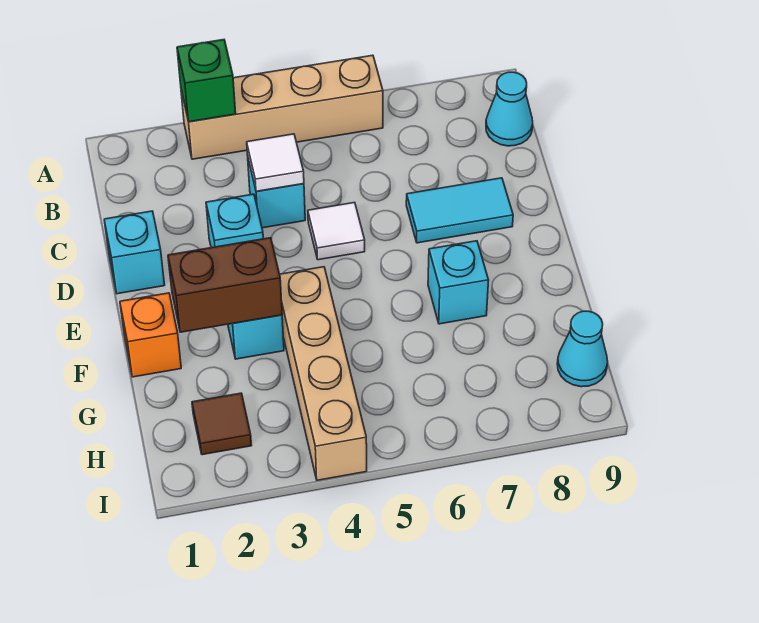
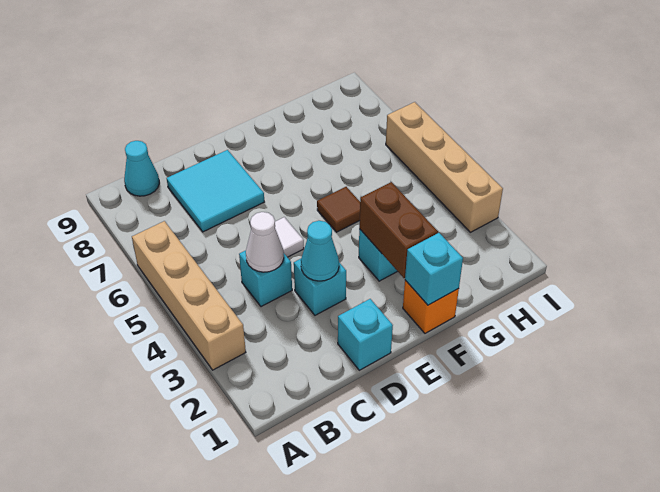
green brick A3 level 2 -> none
white tile C4 level 2 -> white cone C4 level 2
cyan tile D7:D8 level 1 -> cyan tile C7:D8 level 1
tan brick F4:I4 level 1 -> tan brick I3:I6 level 1
cyan brick F7 level 1 -> cyan brick F1 level 2
brown tile H2 level 1 -> brown tile F5 level 1
cyan cone H9 level 1 -> cyan cone D3 level 2

